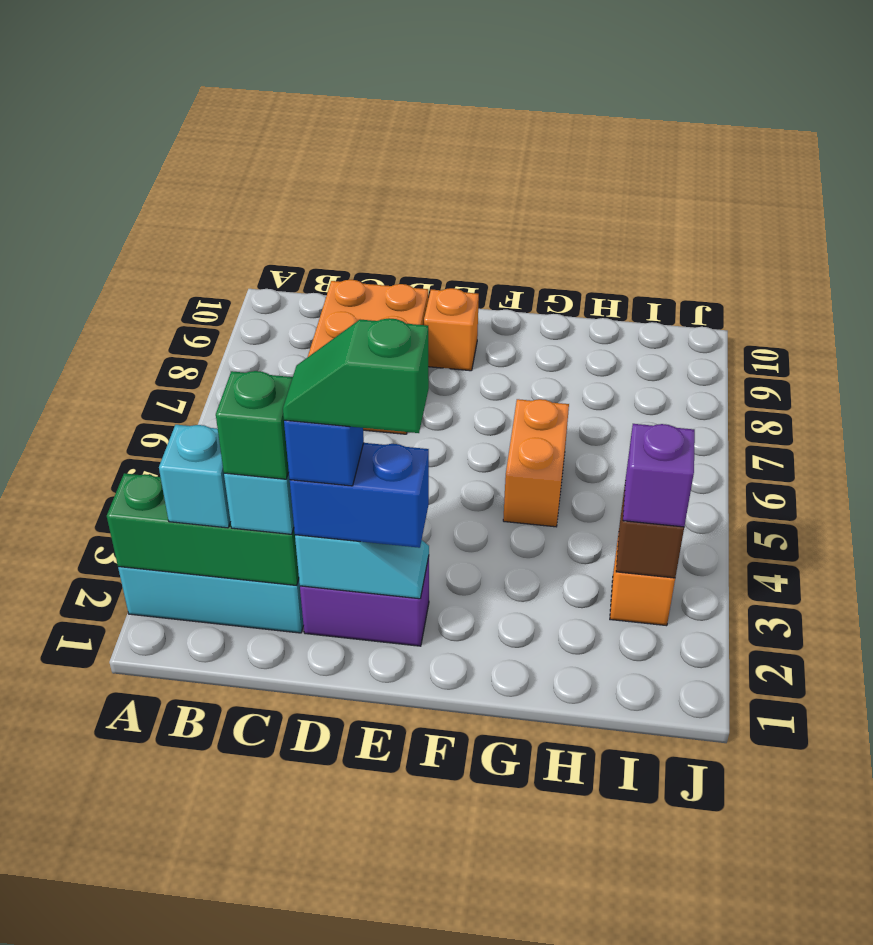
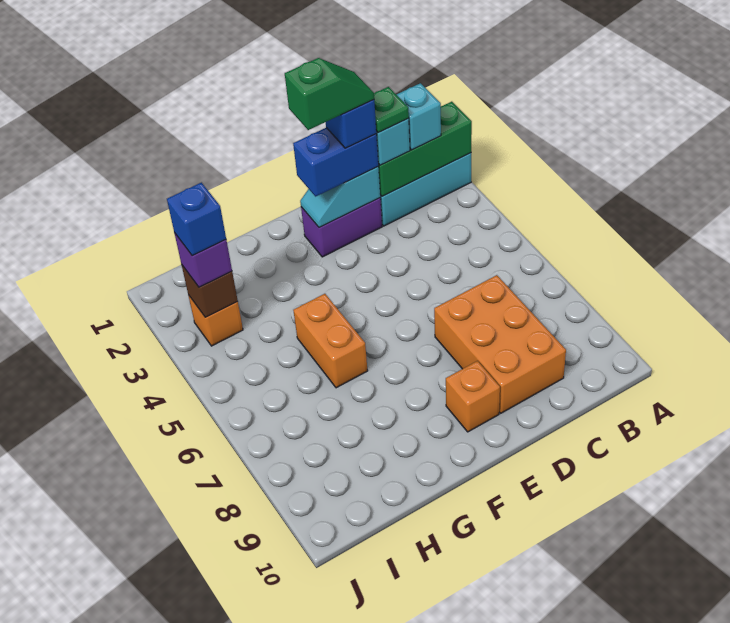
green brick C2 level 4 -> green plate C2 level 4
none -> blue brick I3 level 4

